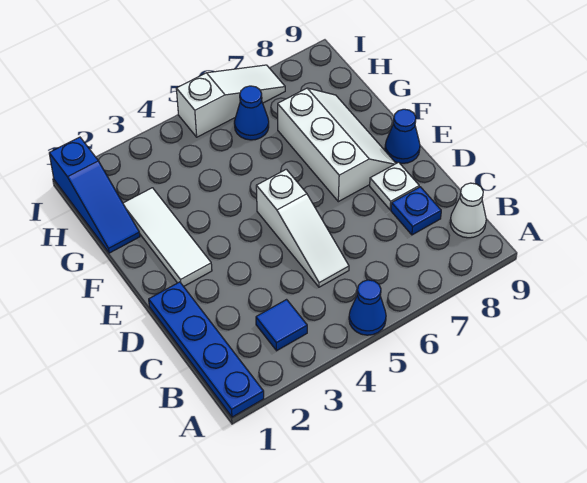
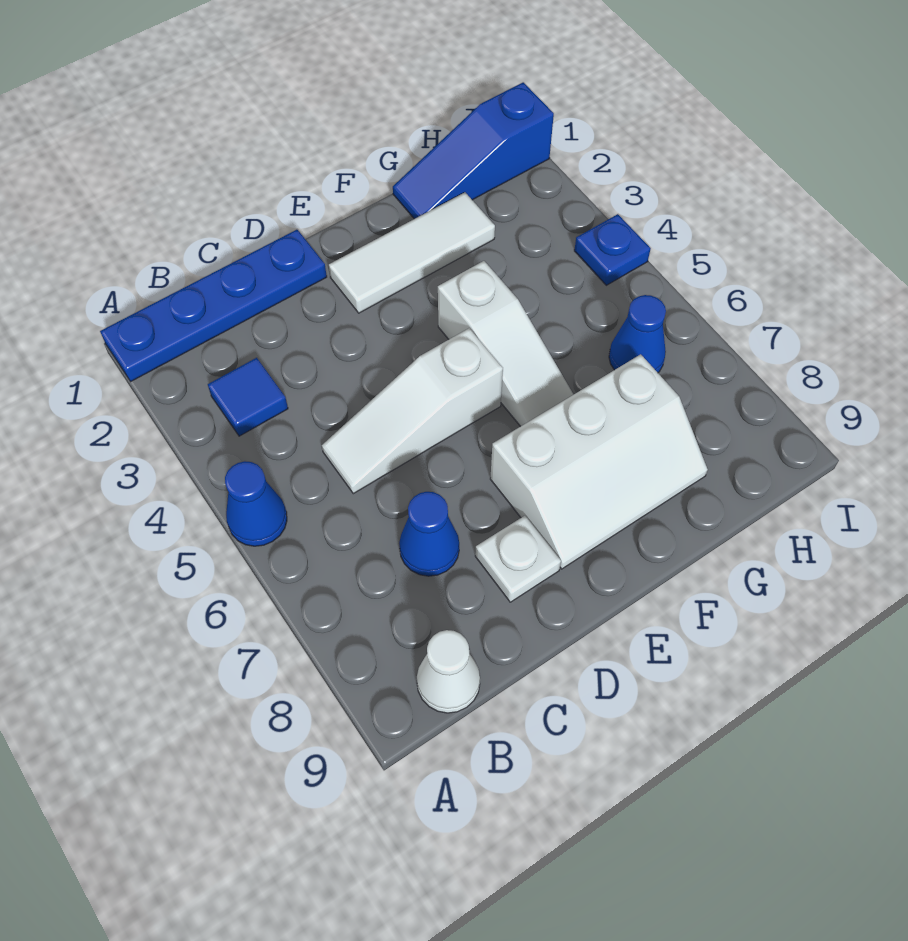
blue plate C8 level 1 -> blue plate I4 level 1
blue cone E9 level 1 -> blue cone C7 level 1
white slope I5:I7 level 1 top 5 -> white slope F4:F6 level 1 top 4

